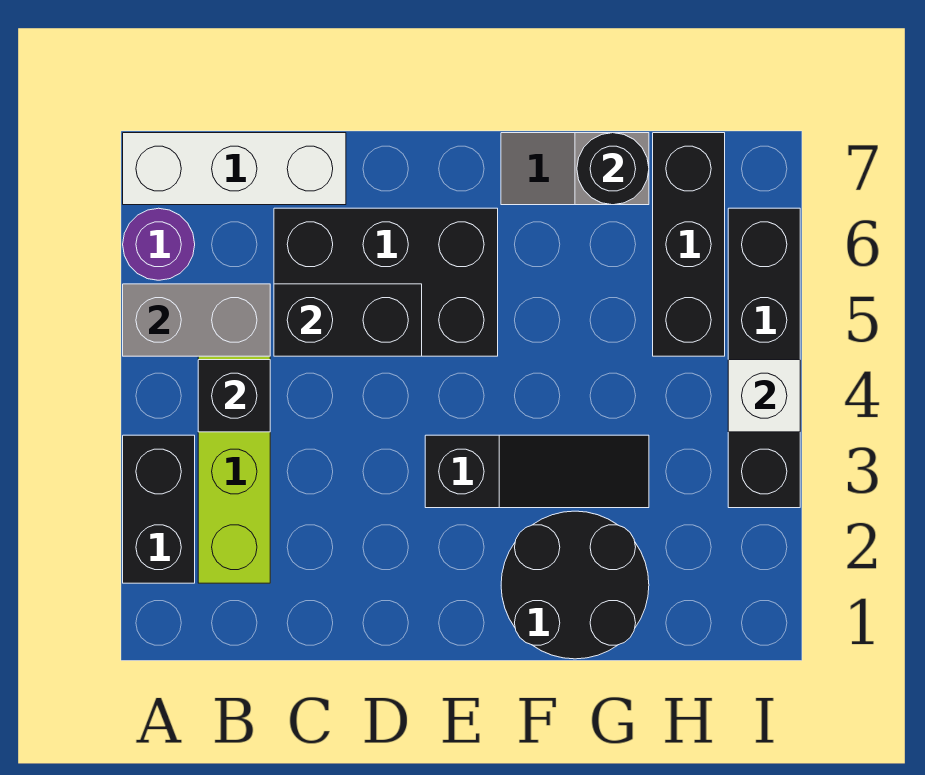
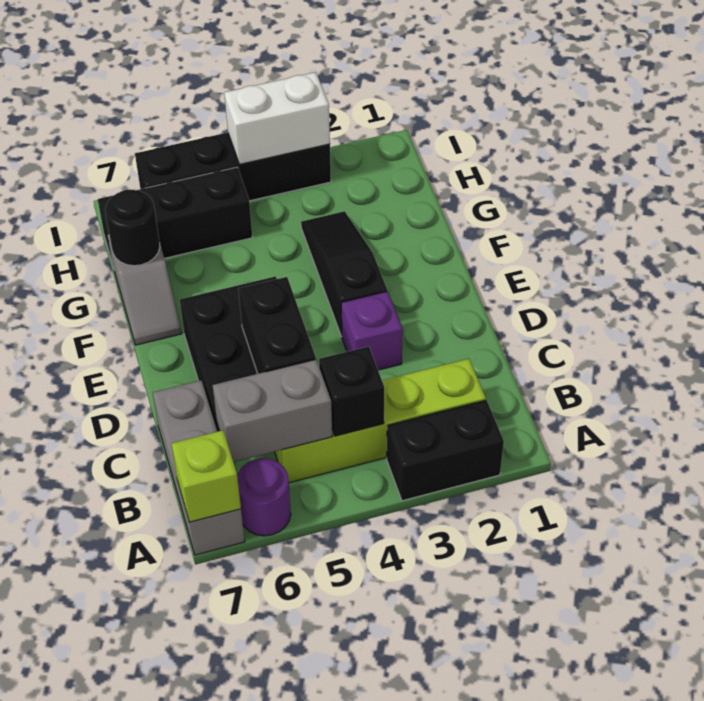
grey brick A5:B5 level 2 -> grey brick B5:B6 level 2
white brick A7:C7 level 1 -> grey brick A7:C7 level 1
none -> lime brick A7 level 2
none -> purple brick D3 level 1
black round brick F1:G2 level 1 -> none
white brick I4 level 2 -> white brick I3:I4 level 2

